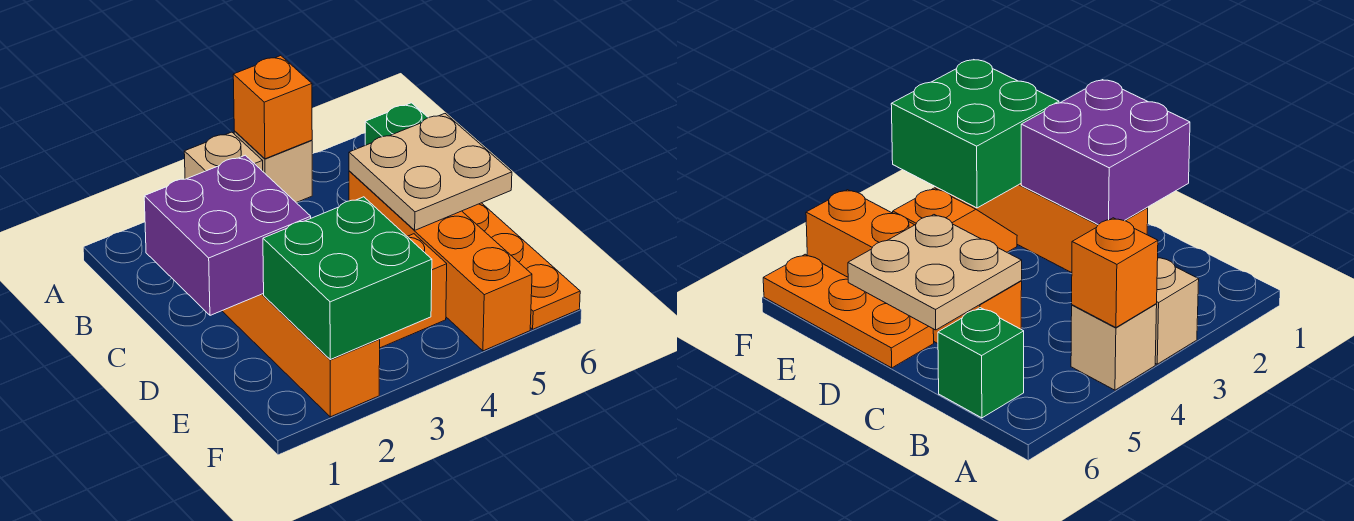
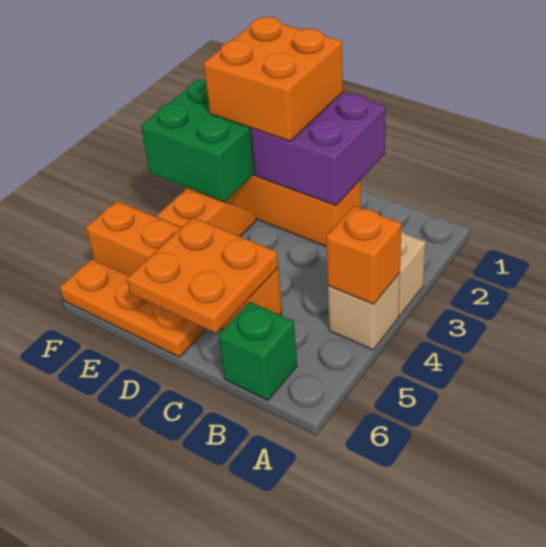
tan plate C5:D6 level 2 -> orange plate C5:D6 level 2
none -> orange brick D1:E2 level 3

